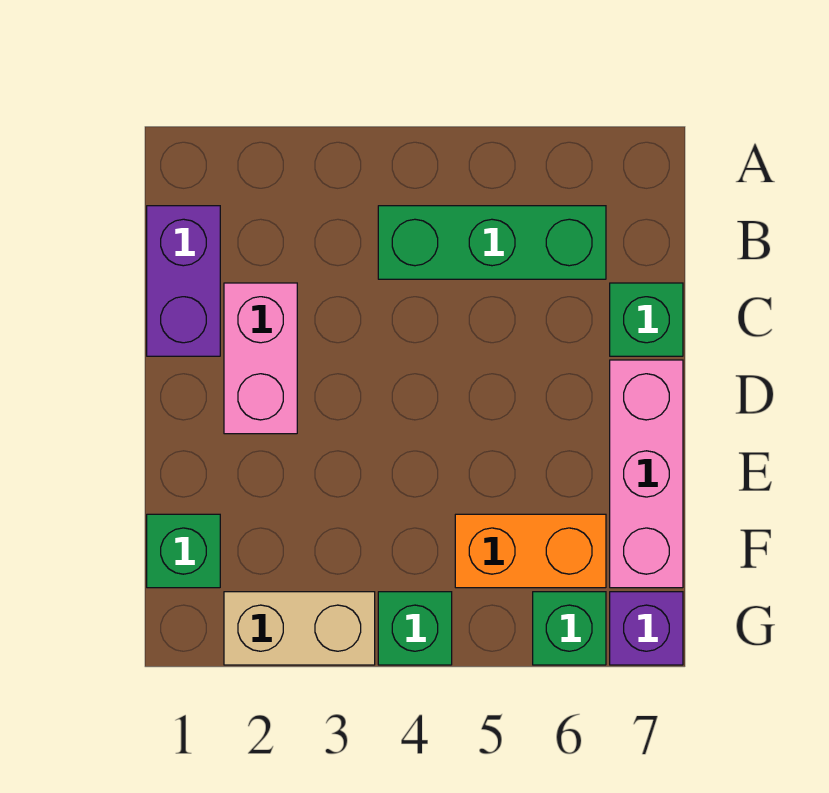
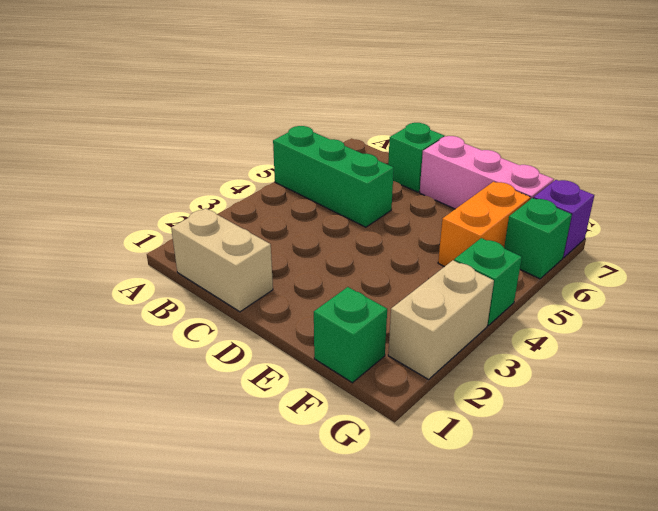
purple brick B1:C1 level 1 -> tan brick B1:C1 level 1
green brick B4:B6 level 1 -> green brick A5:C5 level 1
pink brick C2:D2 level 1 -> none

